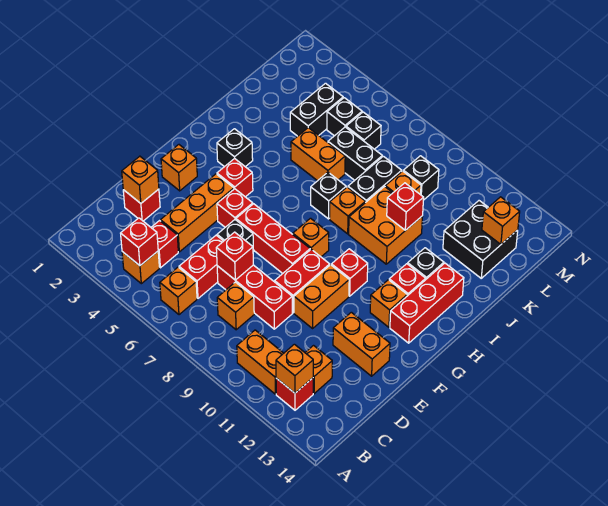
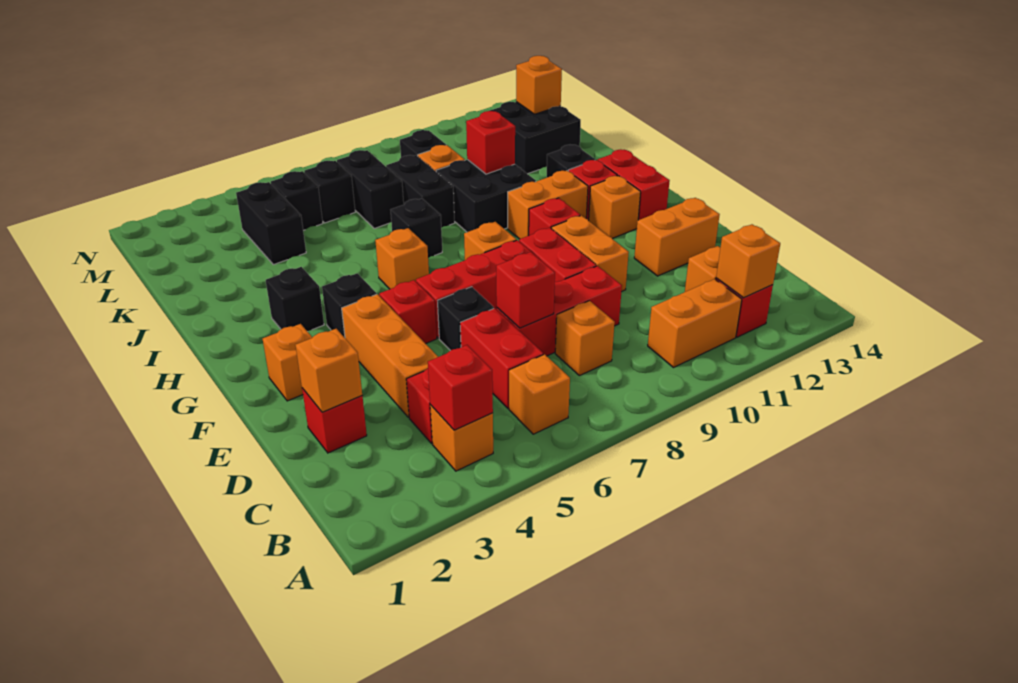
red brick G4 level 1 -> black brick G4 level 1
red brick G13:I13 level 1 -> red brick G13:H13 level 1
orange brick I8 level 1 -> orange brick H6 level 1
orange brick I9:J10 level 1 -> black brick I9:J10 level 1
orange brick J5:J6 level 1 -> orange brick H10:H11 level 1
black brick K6:K7 level 1 -> black brick K7:L7 level 1

